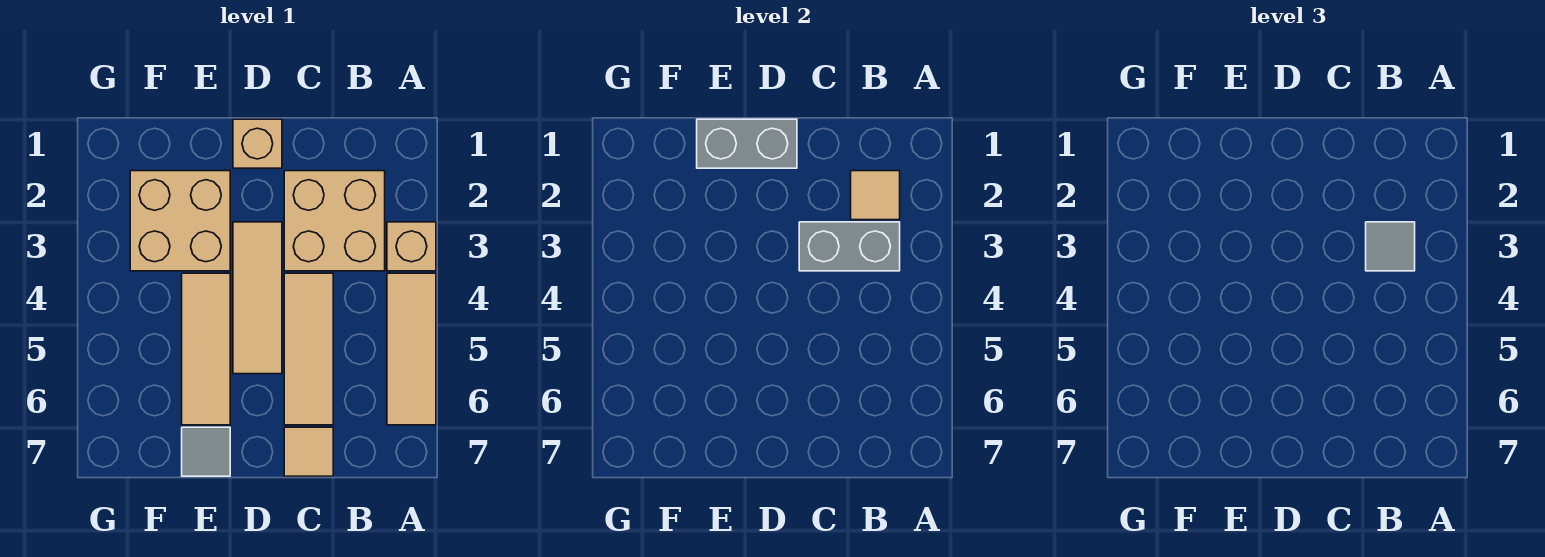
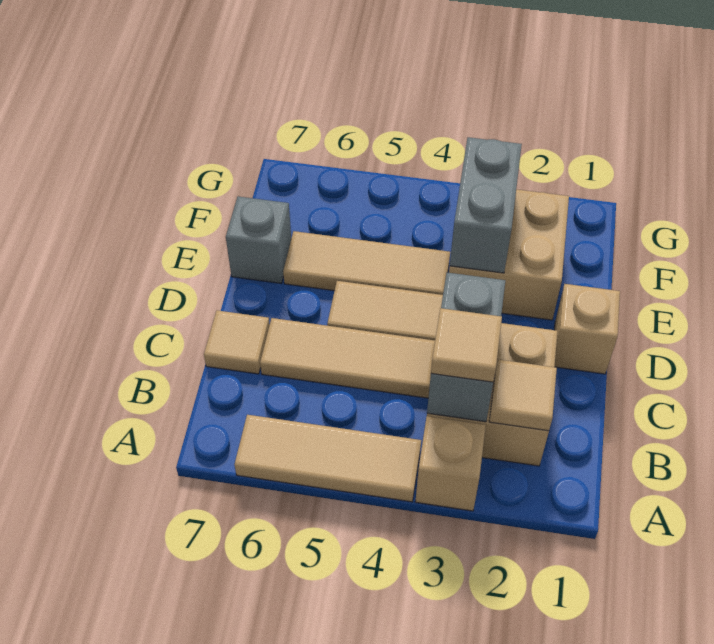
grey tile B3 level 3 -> tan tile B3 level 3
grey brick D1:E1 level 2 -> grey brick E3:F3 level 2
grey tile E7 level 1 -> grey brick E7 level 1

